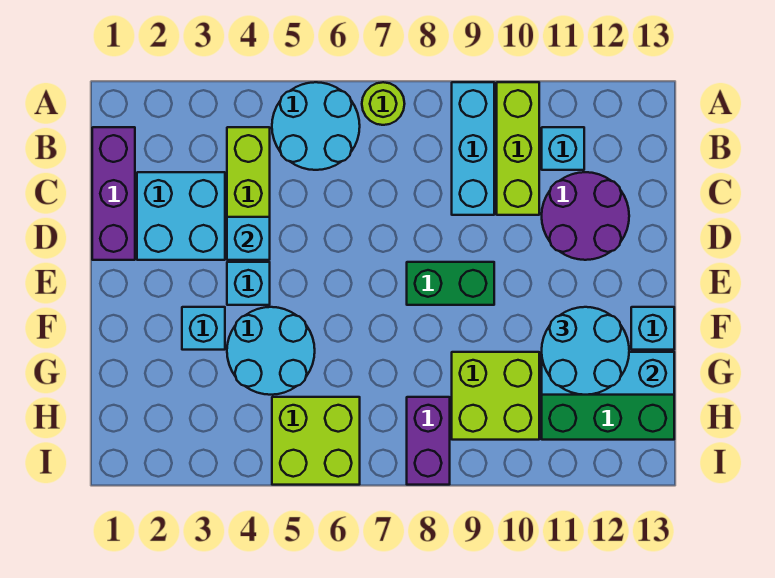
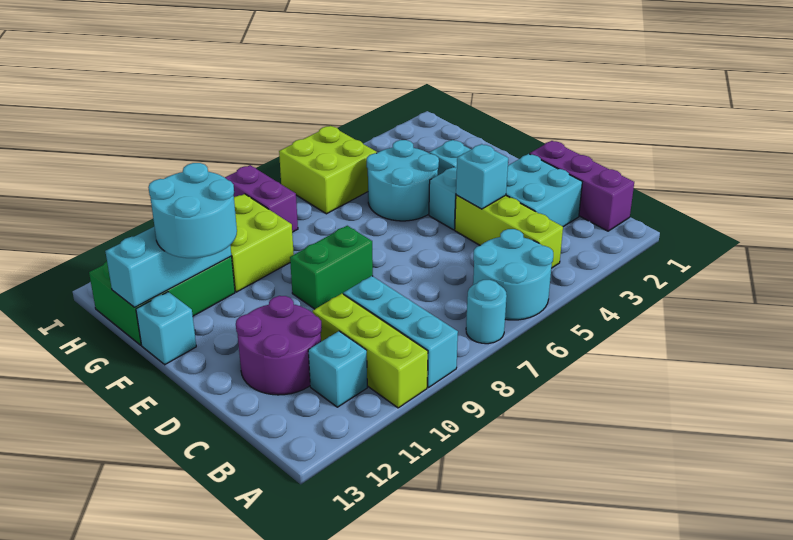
lime round brick A7 level 1 -> cyan round brick A7 level 1

